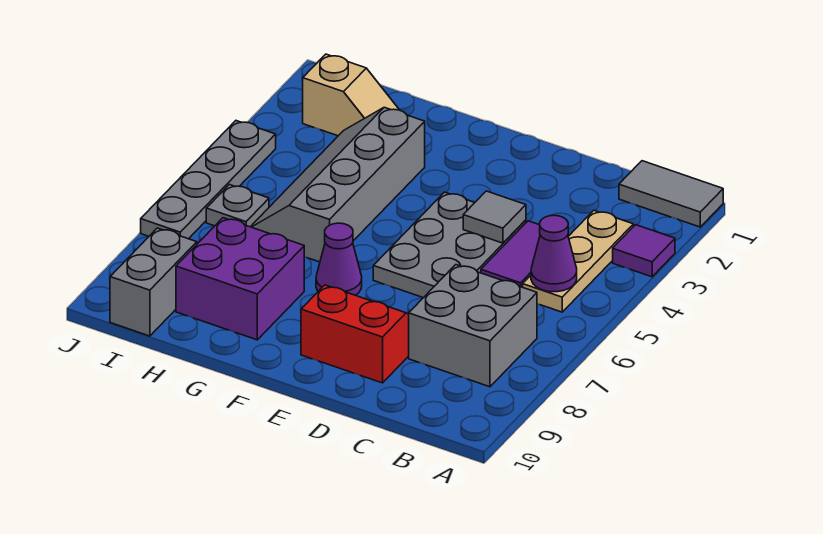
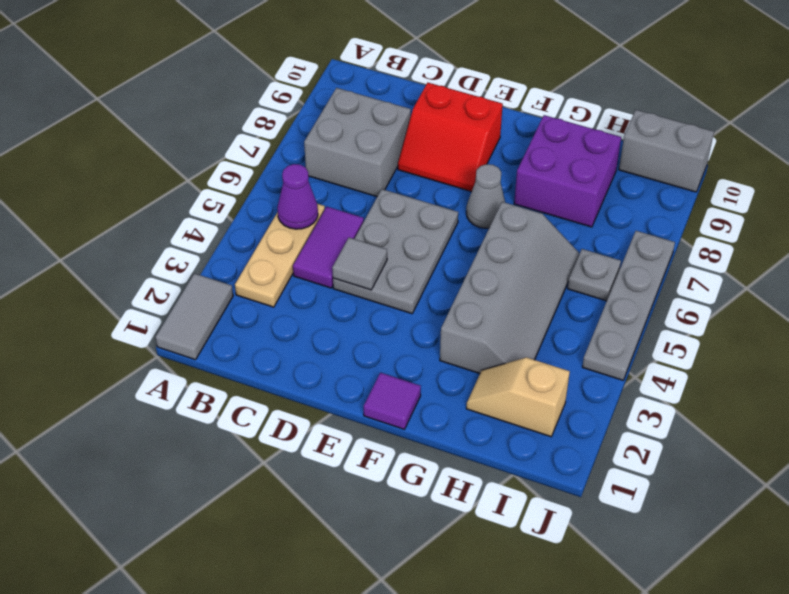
grey tile A1:B1 level 1 -> grey tile A1:A2 level 1
purple tile A3 level 1 -> purple tile F1 level 1
purple cone F7 level 1 -> grey cone F7 level 1
grey brick I9:I10 level 1 -> grey brick I10:J10 level 1

